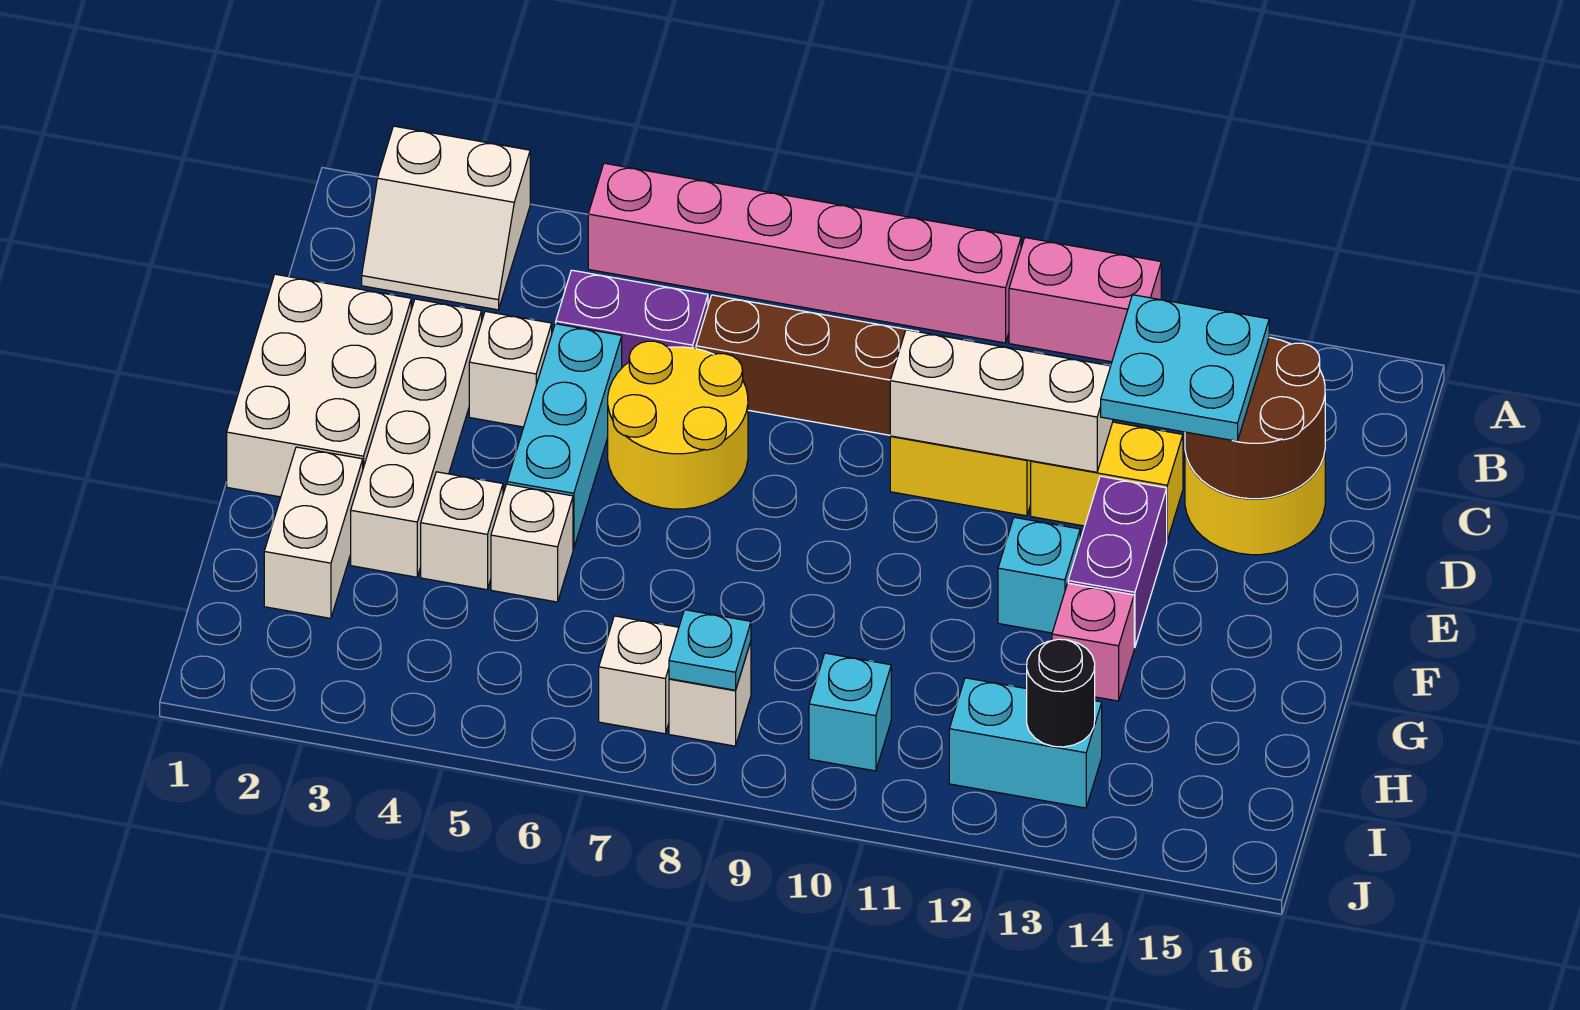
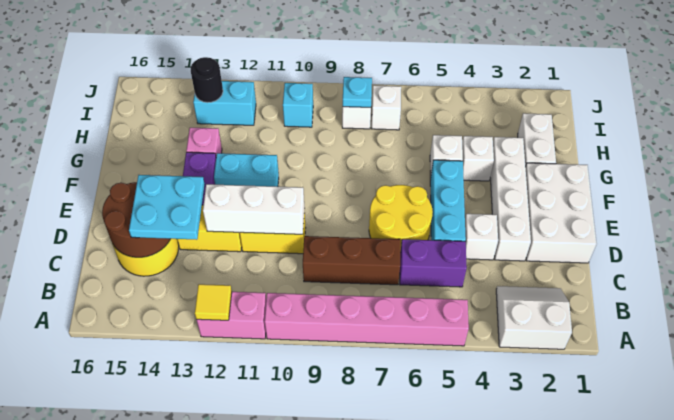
none -> yellow tile A12 level 2
cyan brick F12 level 1 -> cyan brick F11:F12 level 1

